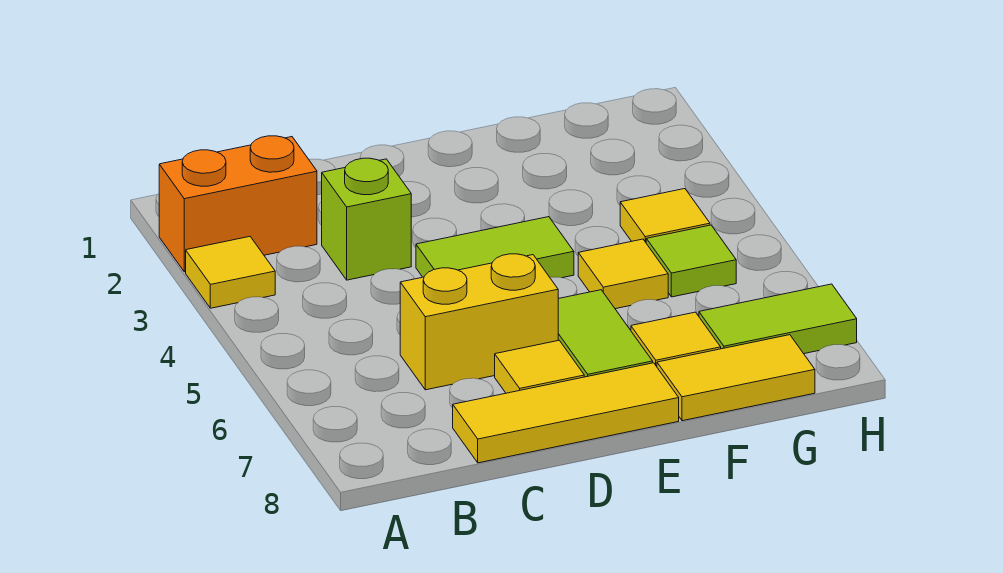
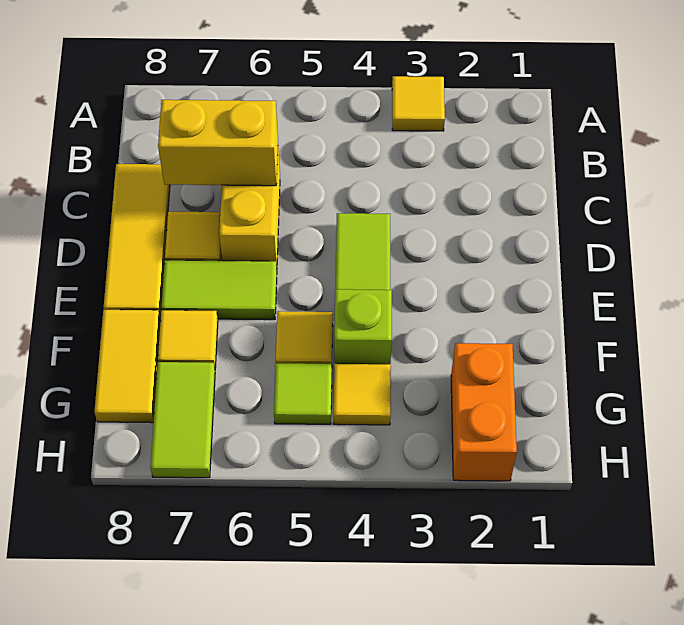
orange brick A2:B2 level 1 -> orange brick G2:H2 level 1
lime brick C3 level 1 -> lime brick F4 level 1
none -> yellow brick C6:C7 level 2

